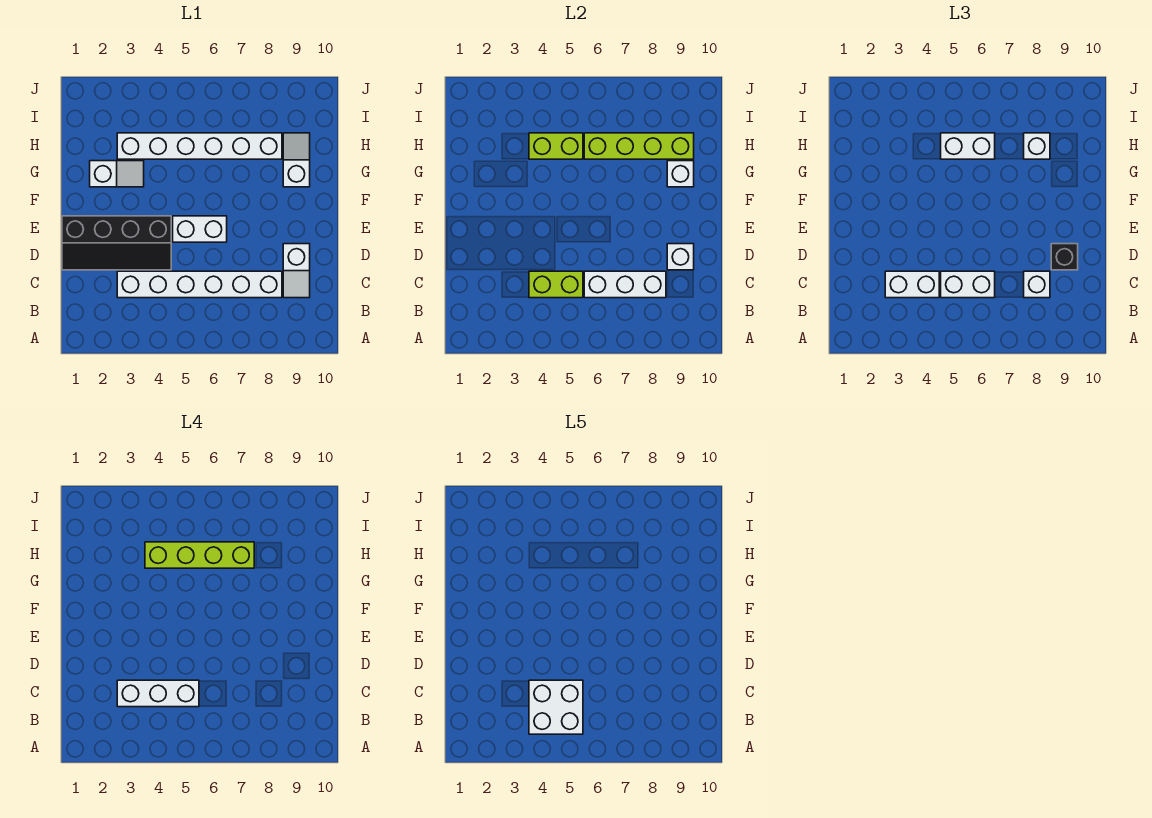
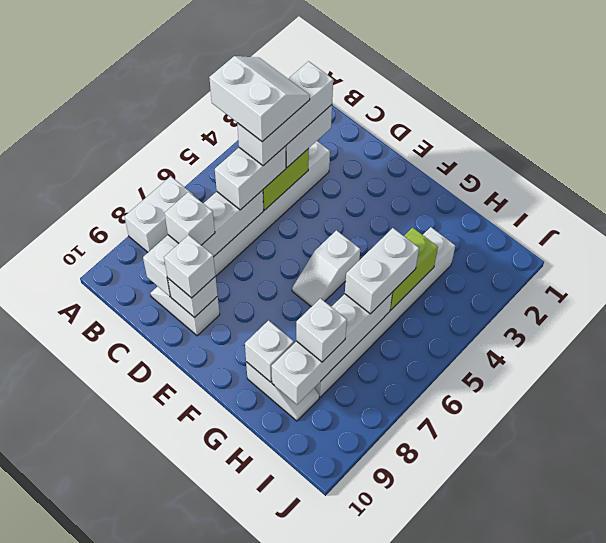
white brick B4:C5 level 5 -> white slope B4:C5 level 5 top 5
white brick C6:C8 level 2 -> white brick C6:C9 level 2
black slope D1:E4 level 1 top E -> none
black brick D9 level 3 -> white brick D9 level 3
white brick E5:E6 level 1 -> white brick A7:A8 level 1
white slope G2:G3 level 1 top 2 -> white slope F5:F6 level 1 top 5
lime brick H4:H7 level 4 -> none
lime brick H6:H9 level 2 -> white brick H6:H9 level 2

